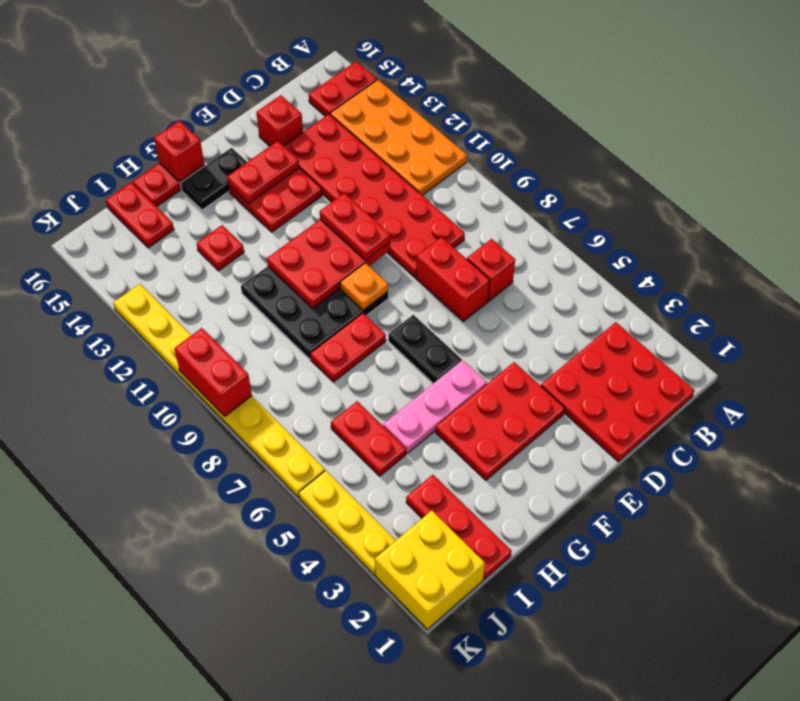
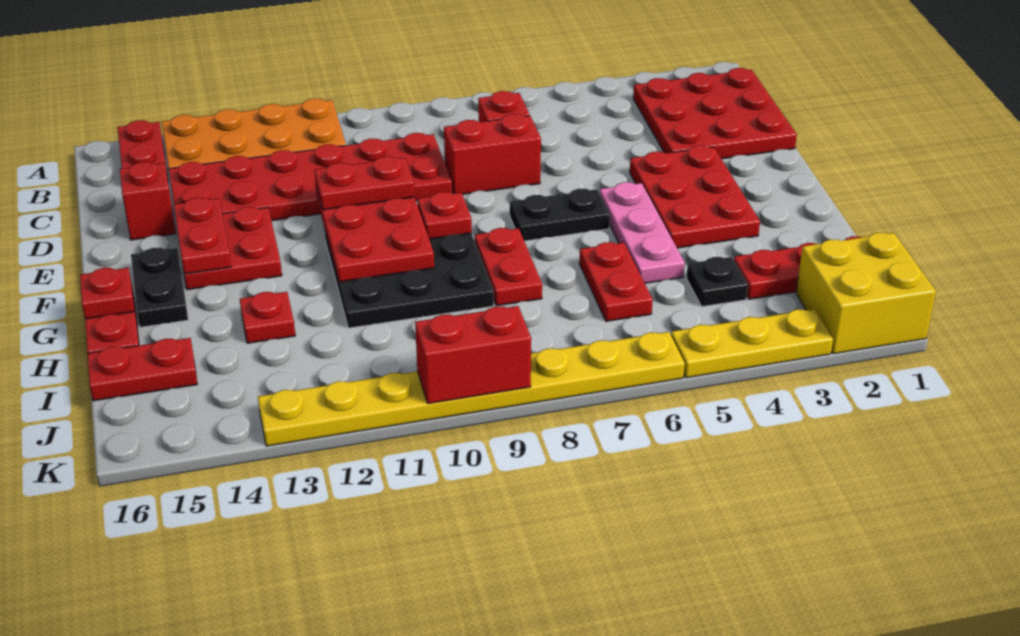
orange plate F9 level 2 -> red plate F9 level 2
red brick G16 level 2 -> red plate G16 level 2
none -> black plate I4 level 1
red plate I5:I6 level 1 -> red plate H6:I6 level 1

